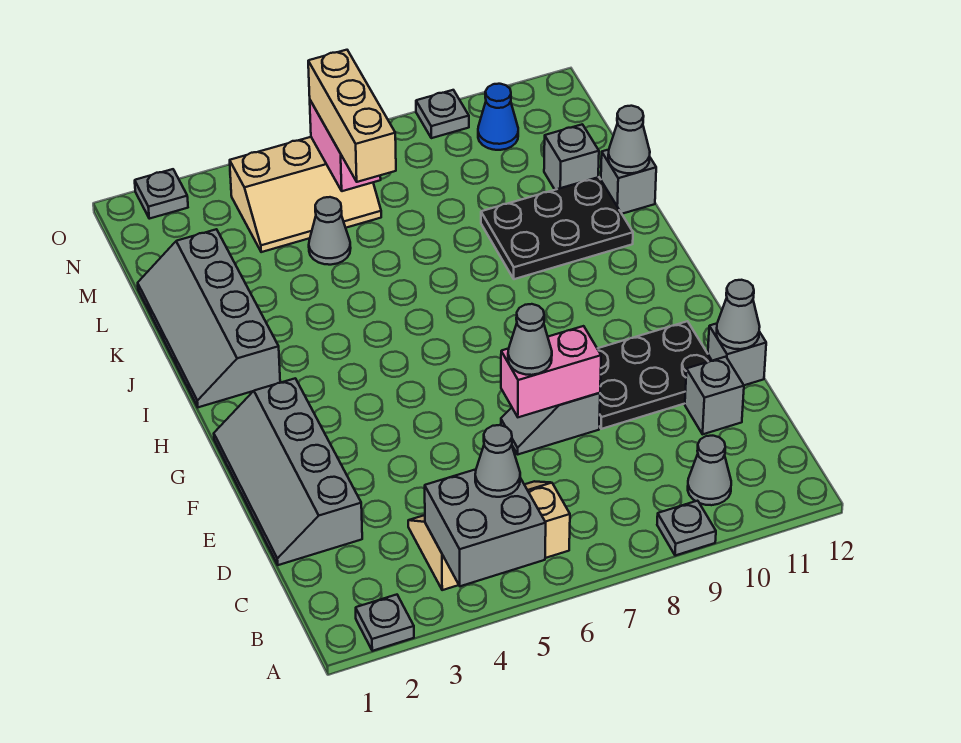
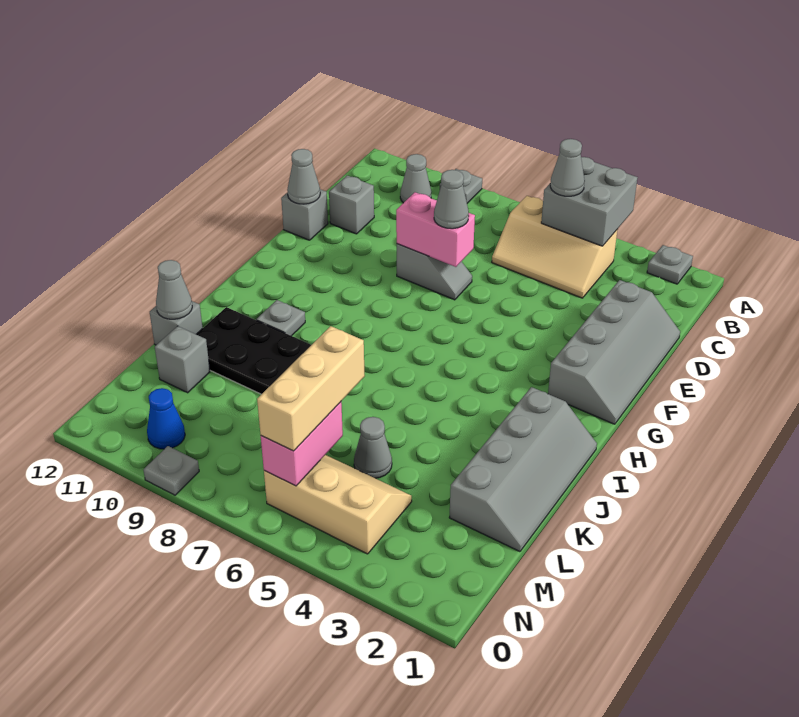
black plate E9:F11 level 1 -> none
grey plate O2 level 1 -> grey plate I10 level 1

